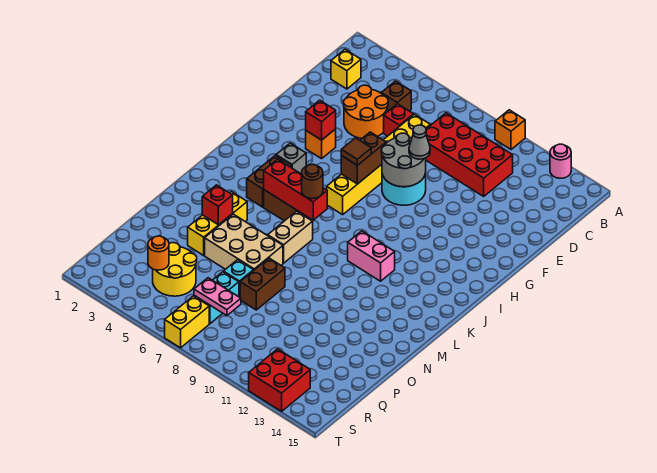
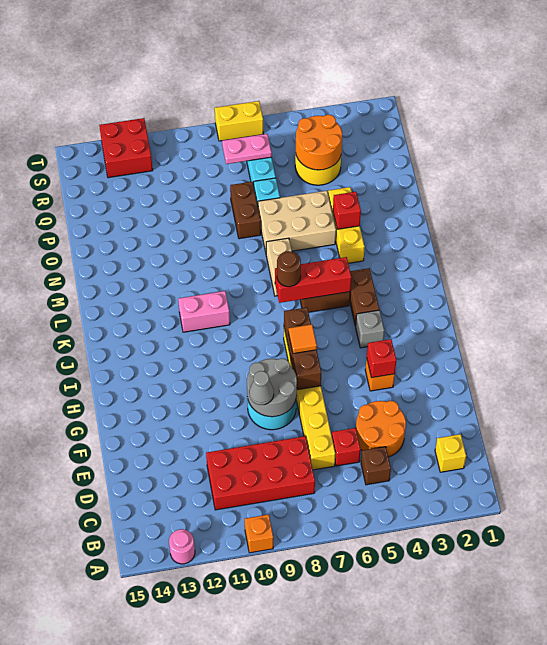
brown brick G7:H7 level 2 -> brown brick G7:I7 level 2
brown tile H7 level 3 -> orange tile H7 level 3
orange round brick R4 level 2 -> orange round brick Q4:R5 level 2
yellow brick S7:T7 level 1 -> yellow brick T7:T8 level 1

